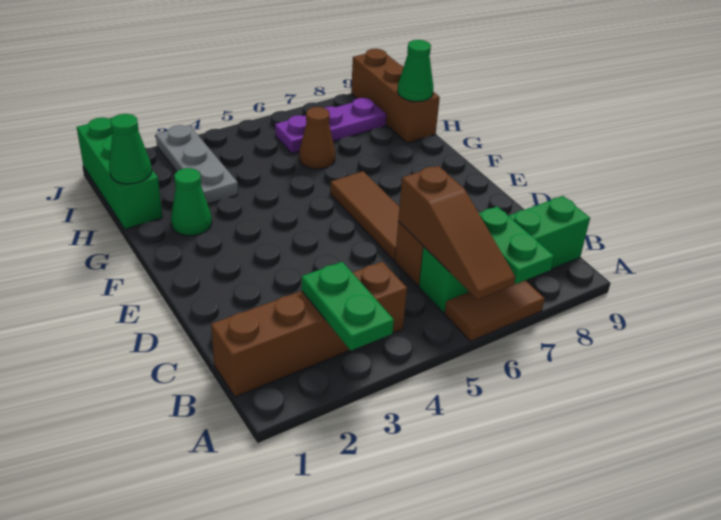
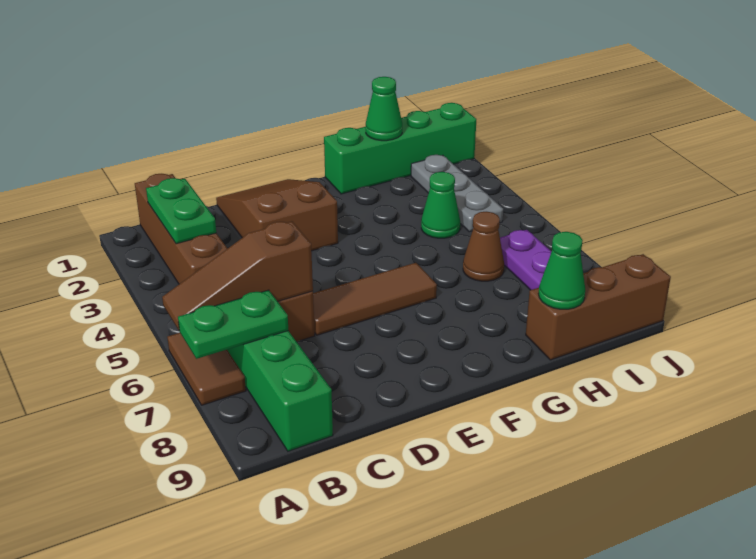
green plate A3:B3 level 2 -> green plate B2:B3 level 2
none -> brown slope D1:E3 level 1 top 3
green cone G2 level 1 -> green cone H4 level 1
green brick H1:J1 level 1 -> green brick G1:J1 level 1
grey plate H3:J3 level 1 -> grey plate I2:I4 level 1

